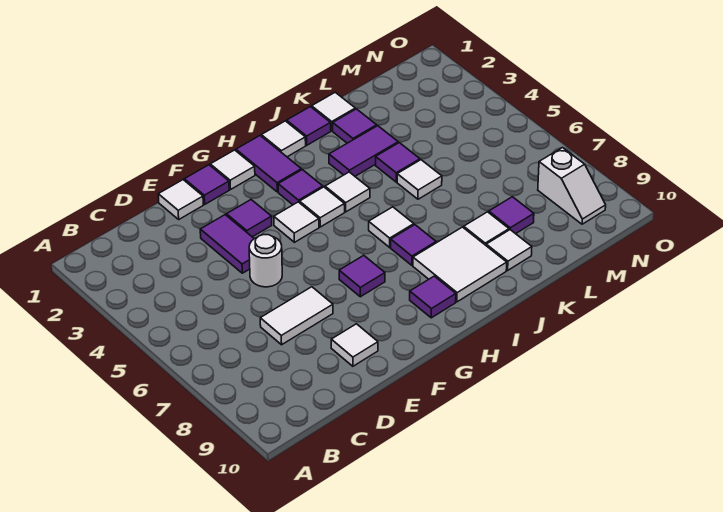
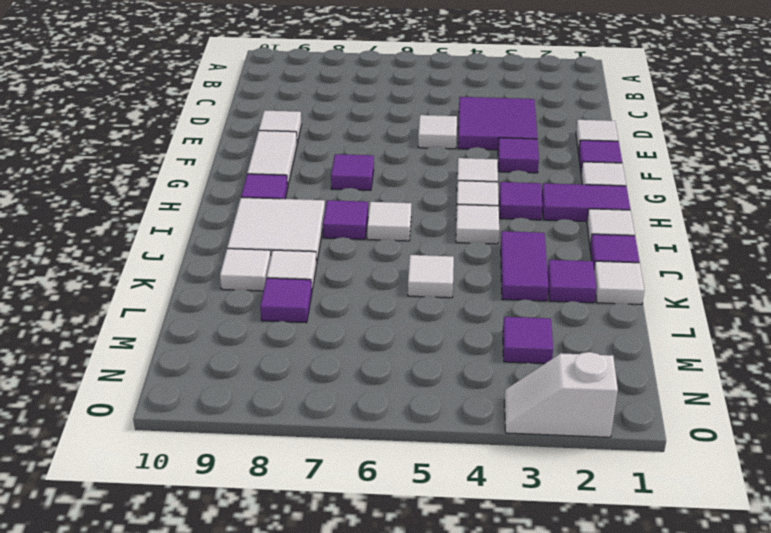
white tile D7:E7 level 1 -> white tile F9:G9 level 1
purple tile E3:E4 level 1 -> purple tile D3:E4 level 1
white round brick E5 level 1 -> white tile E5 level 1
purple tile K4 level 1 -> purple tile M3 level 1
white slope N8:N9 level 1 top 8 -> white slope O2:O3 level 1 top 2

